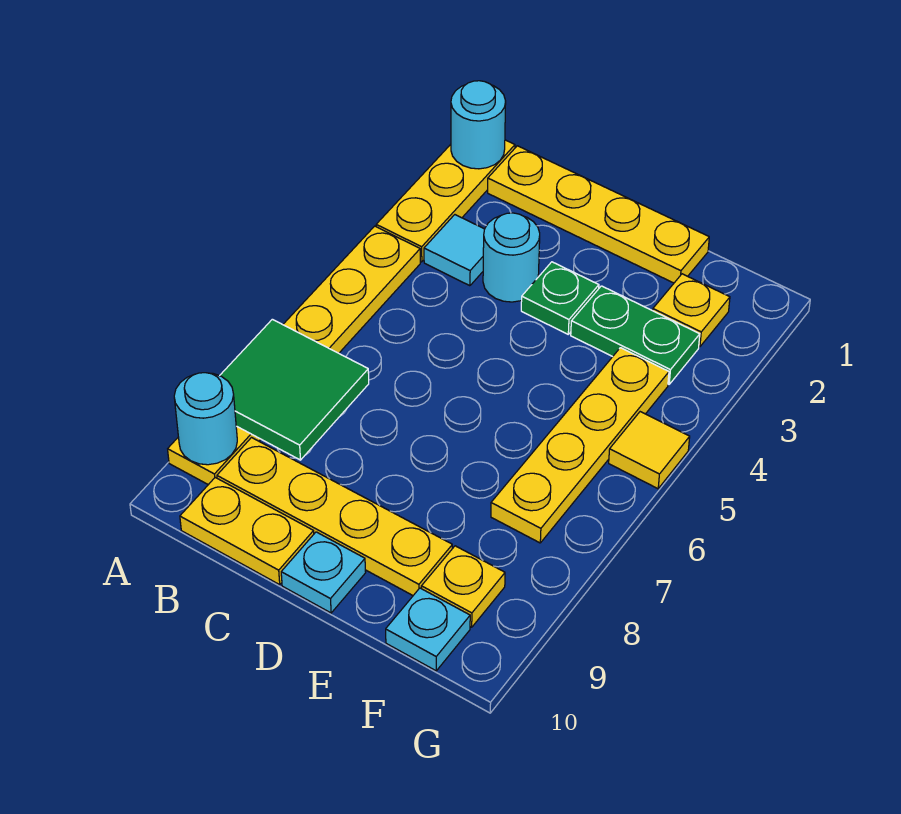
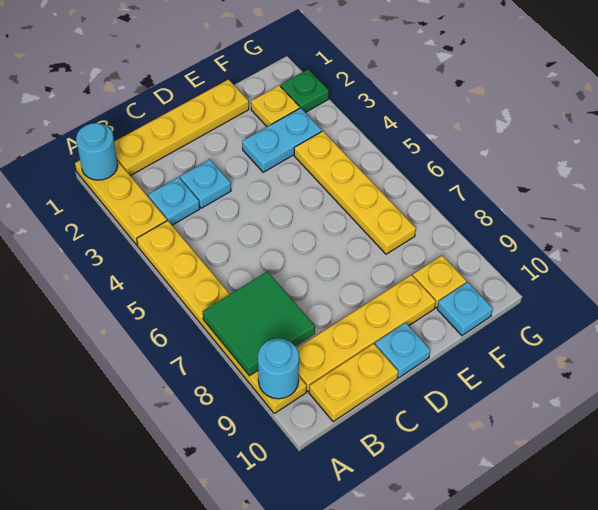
cyan tile B3 level 1 -> cyan plate B3 level 1
cyan round brick C3 level 1 -> cyan plate C3 level 1
green plate D3 level 1 -> green plate G2 level 1
green plate E3:F3 level 1 -> cyan plate E3:F3 level 1
yellow tile G5 level 1 -> none

